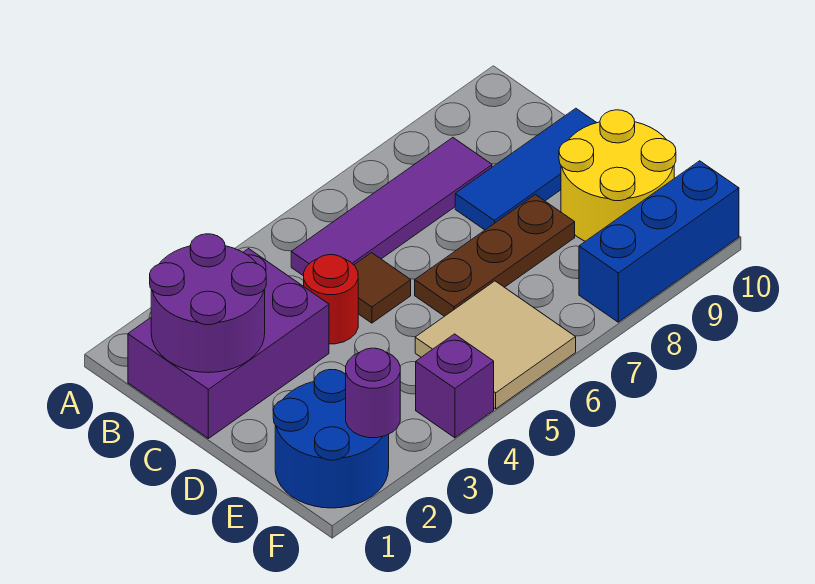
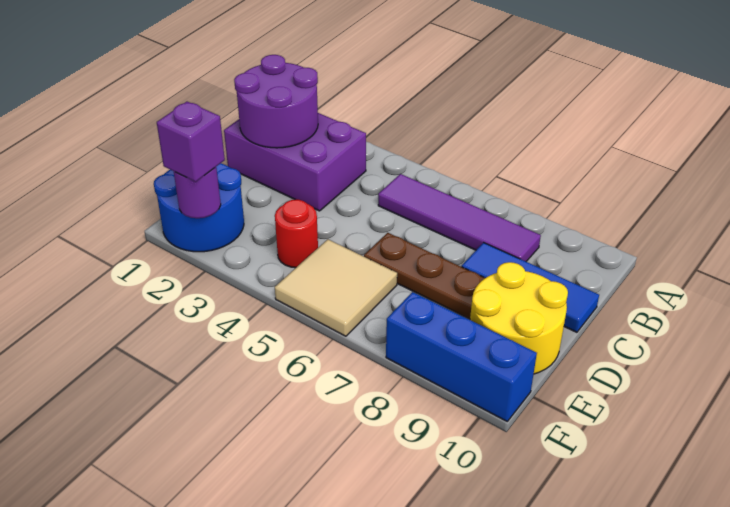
red round brick C4 level 1 -> red round brick E4 level 1
brown tile C5 level 1 -> none
purple brick F4 level 1 -> purple brick F2 level 3

